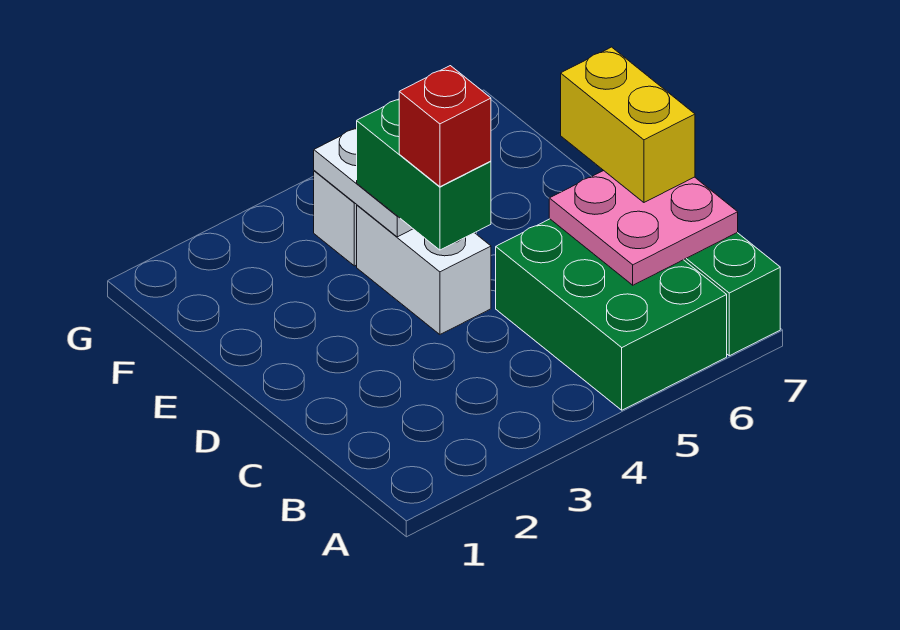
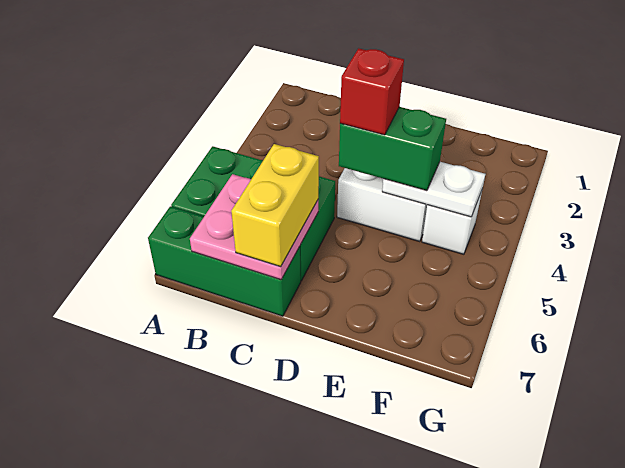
yellow brick C7:D7 level 3 -> yellow brick C6:C7 level 3

